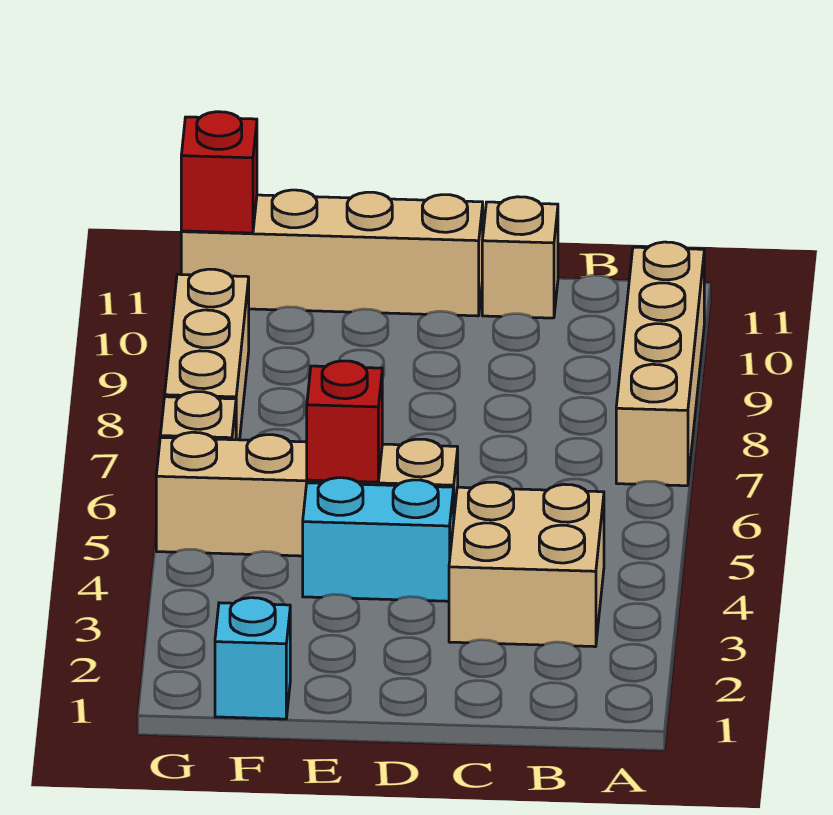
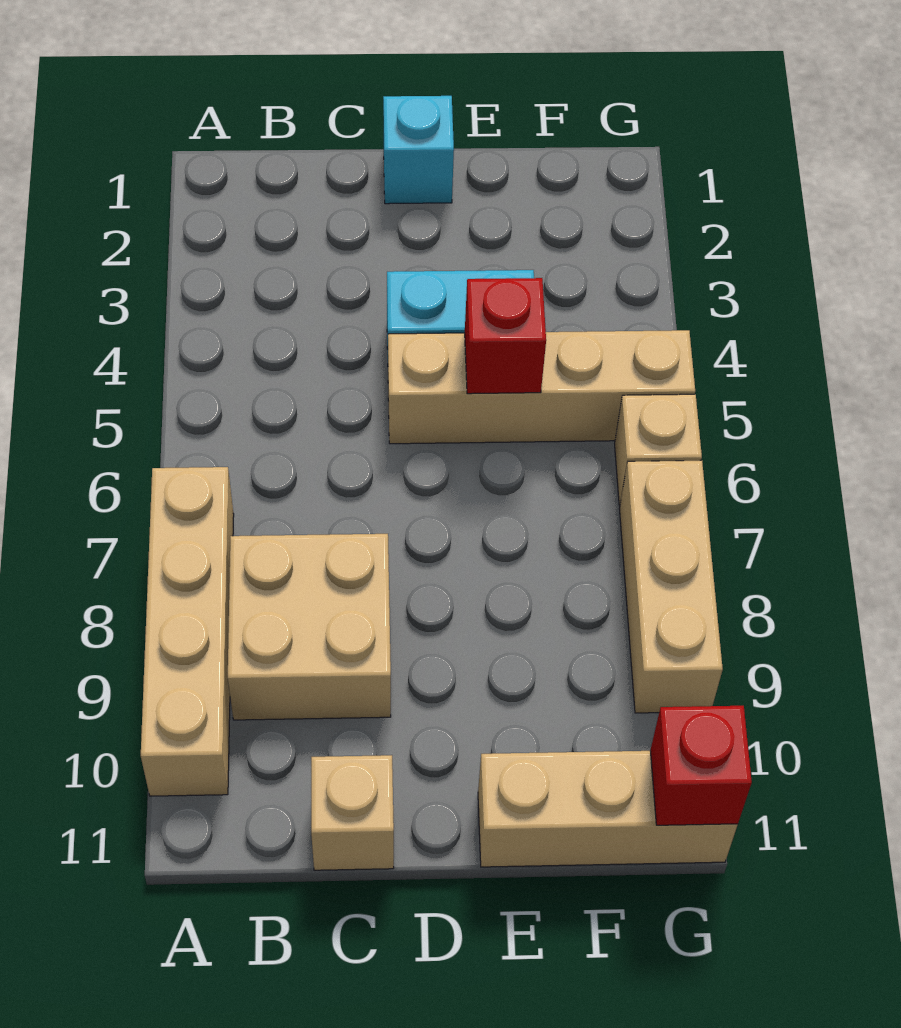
tan brick B3:C4 level 1 -> tan brick B8:C9 level 1
tan brick D11:G11 level 1 -> tan brick E11:G11 level 1
cyan brick F1 level 1 -> cyan brick D1 level 1

